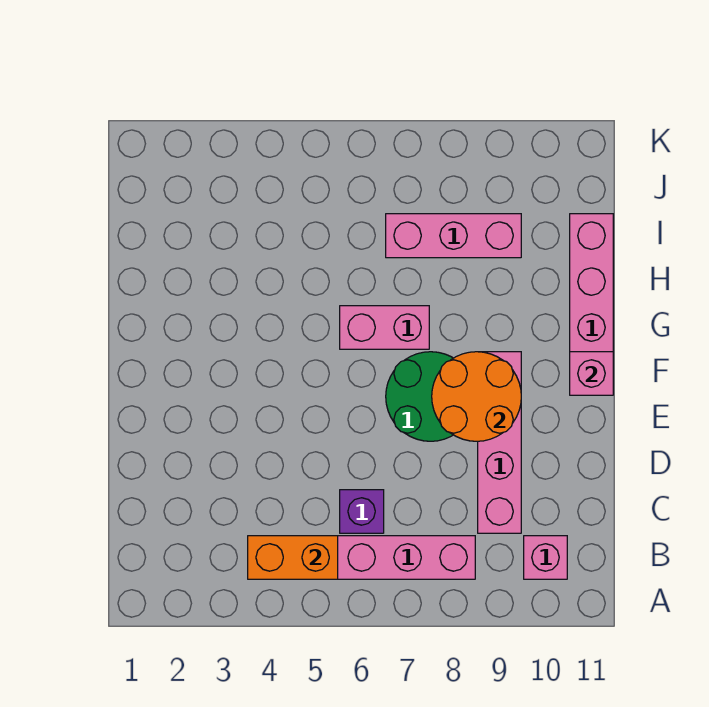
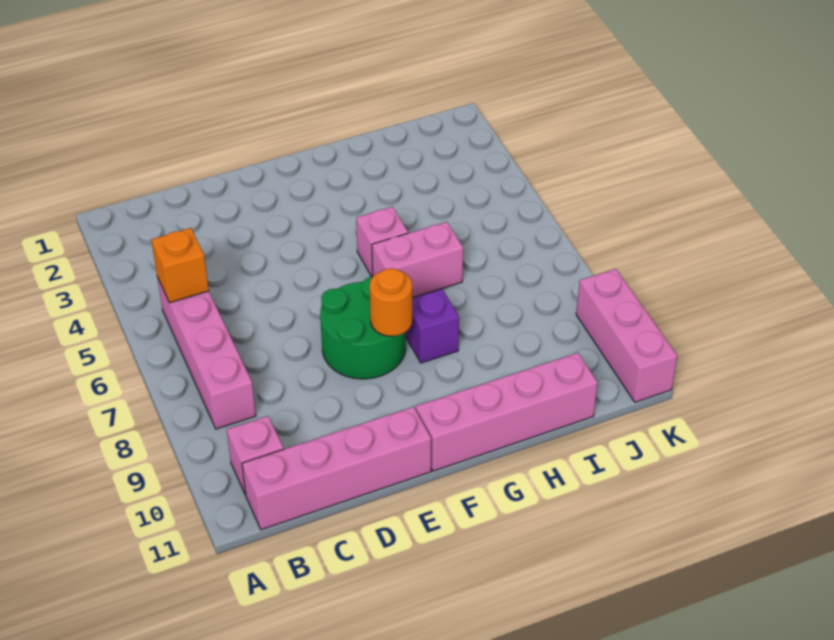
orange brick B4:B5 level 2 -> orange brick B5 level 2
purple brick C6 level 1 -> purple brick G8 level 1
pink brick C9:F9 level 1 -> pink brick B11:E11 level 1
orange round brick E8:F9 level 2 -> orange round brick F8 level 2
pink brick F11 level 2 -> pink brick G5 level 1
pink brick G6:G7 level 1 -> pink brick G6:H6 level 1
pink brick I7:I9 level 1 -> pink brick K9:K11 level 1

